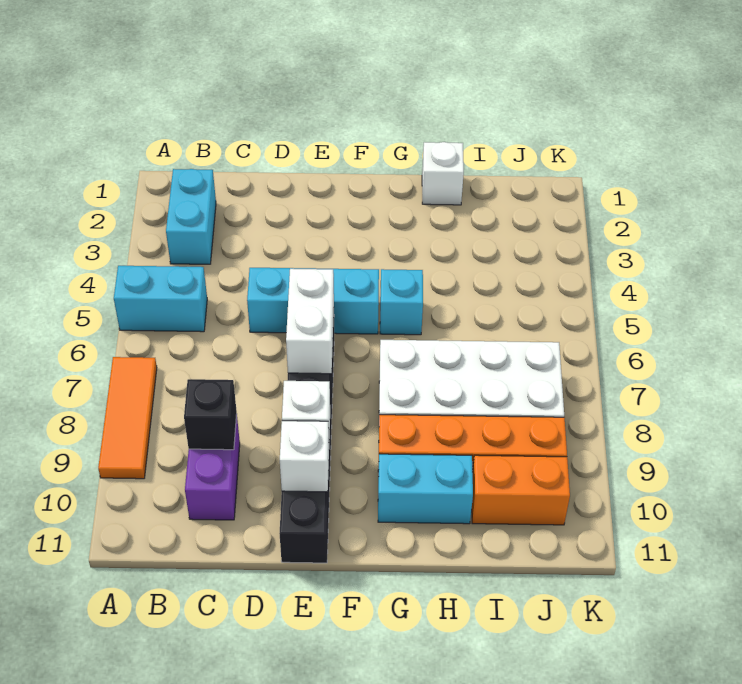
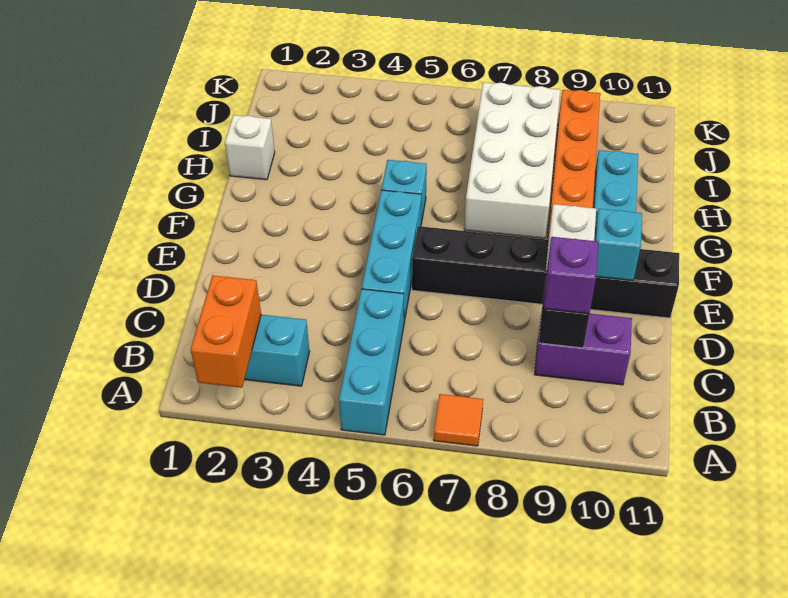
cyan brick A5:B5 level 1 -> cyan brick A5:C5 level 1
orange tile A7:A9 level 1 -> orange tile A7 level 1
none -> purple brick C9 level 3
white brick E6:E7 level 2 -> none
white brick E10 level 2 -> cyan brick E10 level 2
orange brick I10:J10 level 1 -> orange brick A2:B2 level 2

